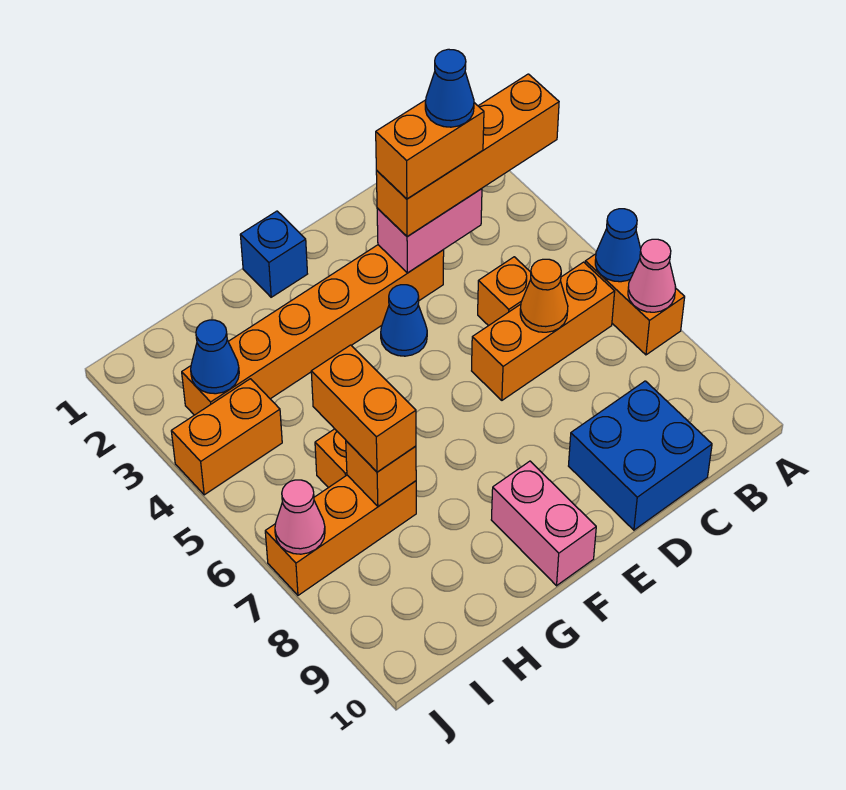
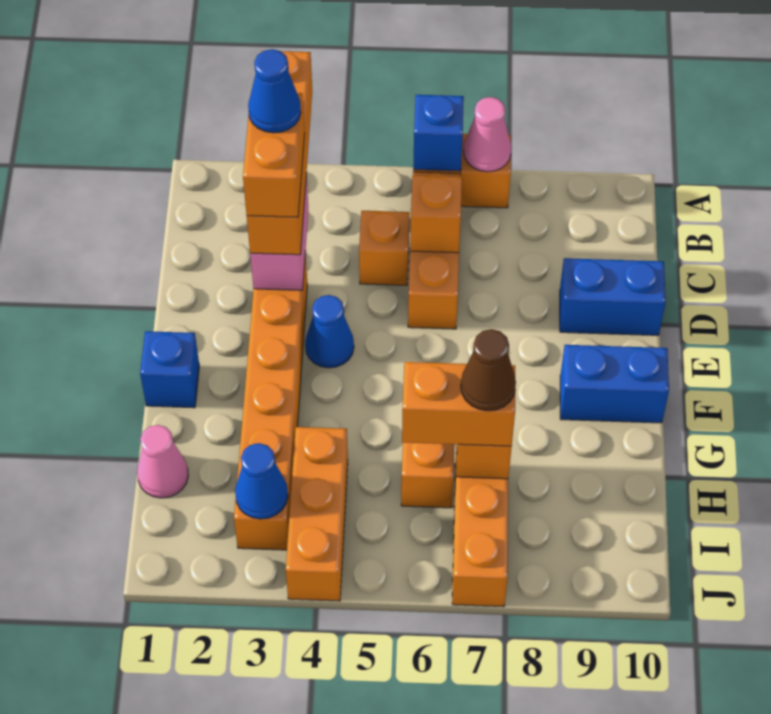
blue cone A6 level 2 -> blue brick A6 level 2
orange cone C6 level 2 -> orange brick C6 level 2
blue brick C9:D10 level 1 -> blue brick D9:D10 level 1
pink brick F9:F10 level 1 -> blue brick F9:F10 level 1
none -> brown cone H7 level 4
orange brick I4:J4 level 1 -> orange brick H4:J4 level 1
pink cone J7 level 2 -> pink cone H1 level 1

